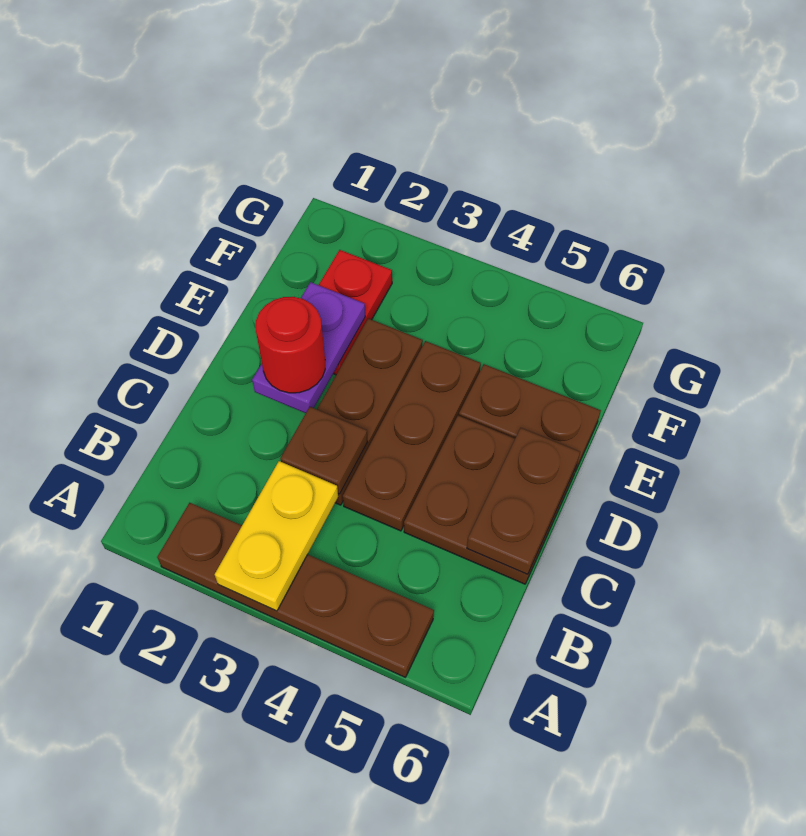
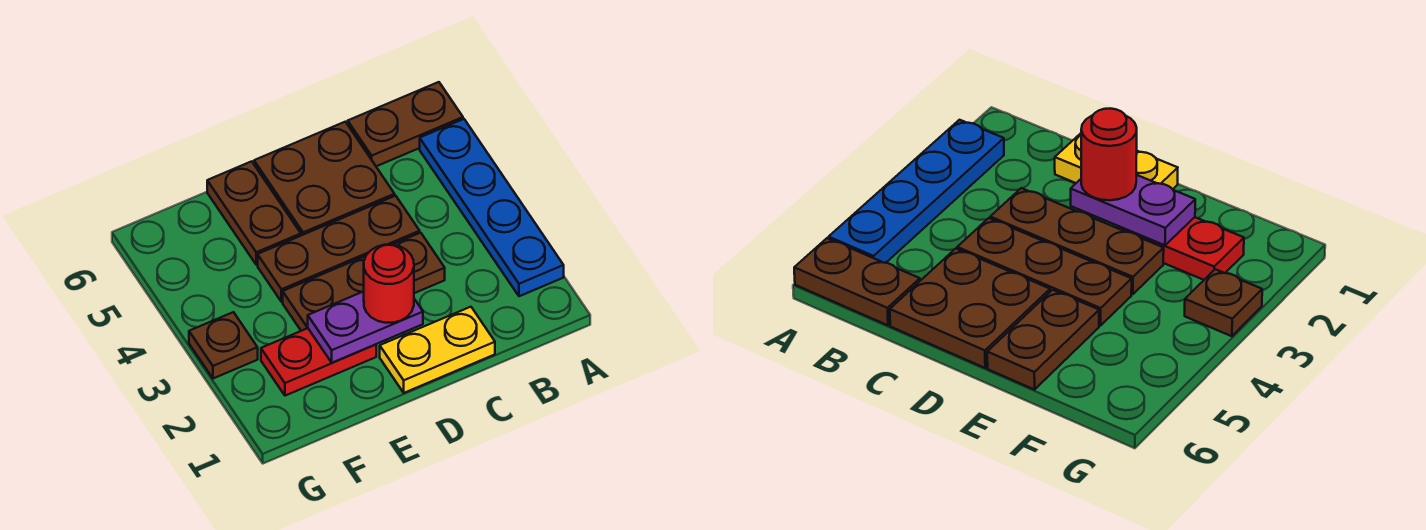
brown plate A2:A5 level 1 -> blue plate A2:A5 level 1
yellow plate A3:B3 level 2 -> yellow plate C1:D1 level 1
brown plate C3 level 2 -> brown plate G3 level 1
brown plate C6:D6 level 2 -> brown plate A6:B6 level 1

